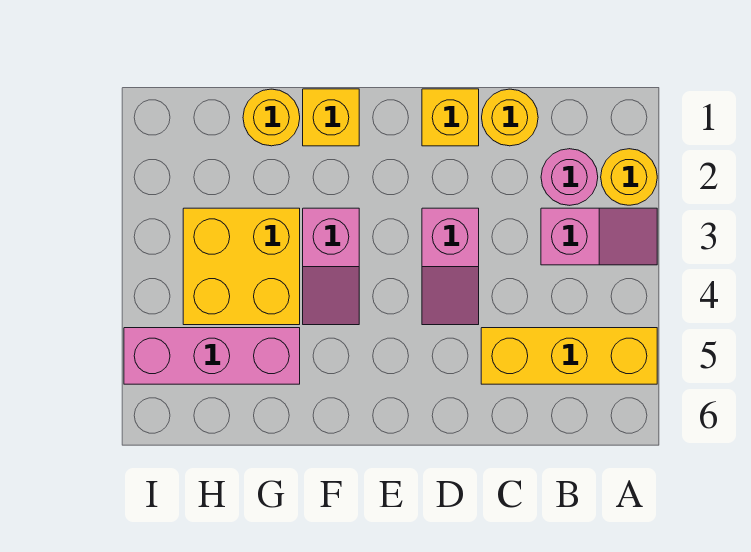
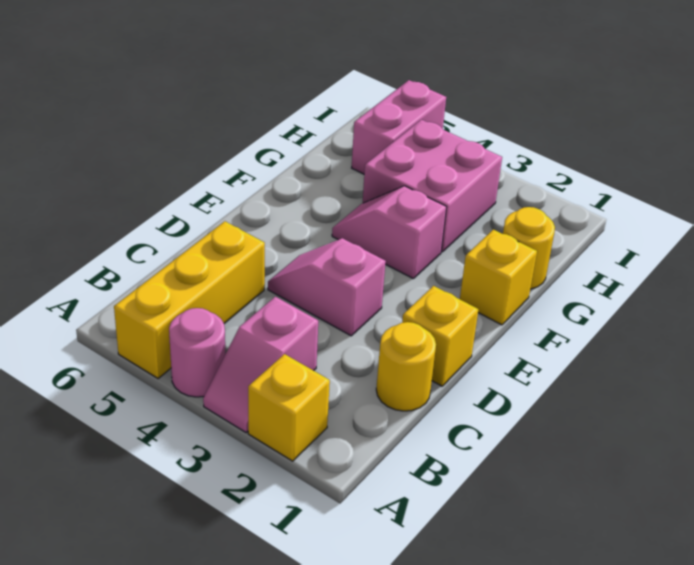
yellow round brick A2 level 1 -> yellow brick A2 level 1
pink round brick B2 level 1 -> pink round brick A4 level 1
yellow brick G3:H4 level 1 -> pink brick G3:H4 level 1
pink brick G5:I5 level 1 -> pink brick H5:I5 level 1

